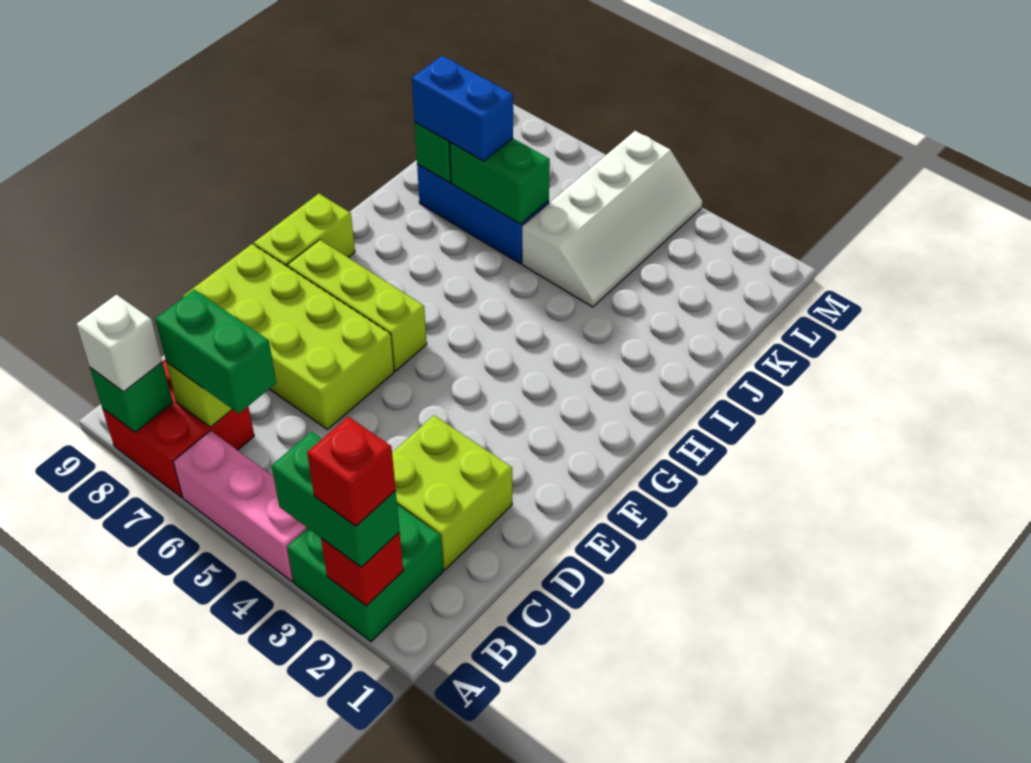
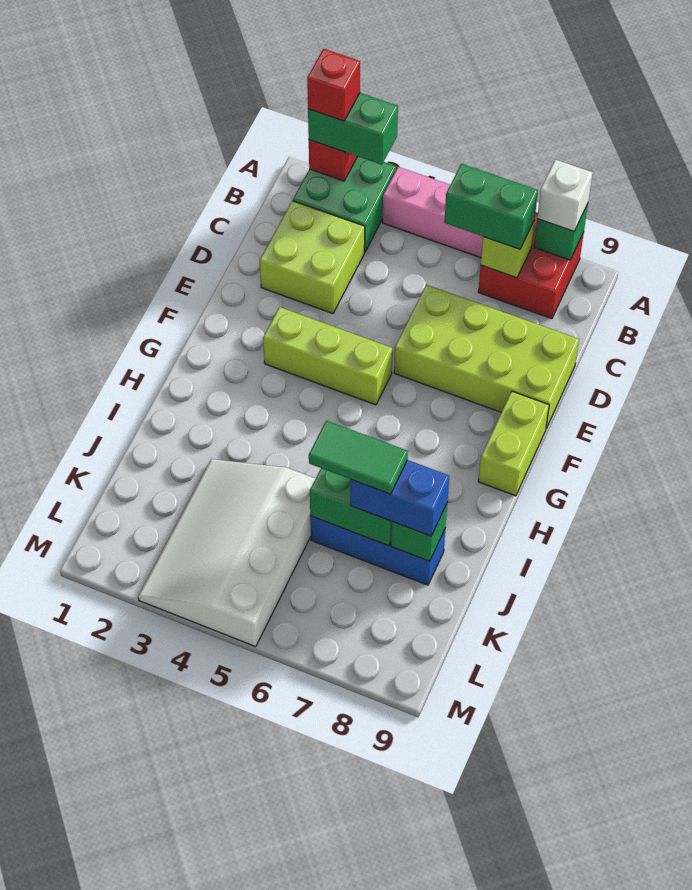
lime brick F6:F8 level 1 -> lime brick F3:F5 level 1
white slope J4:M5 level 1 top 5 -> white slope J3:M5 level 1 top 5
none -> green tile J6:J7 level 4

